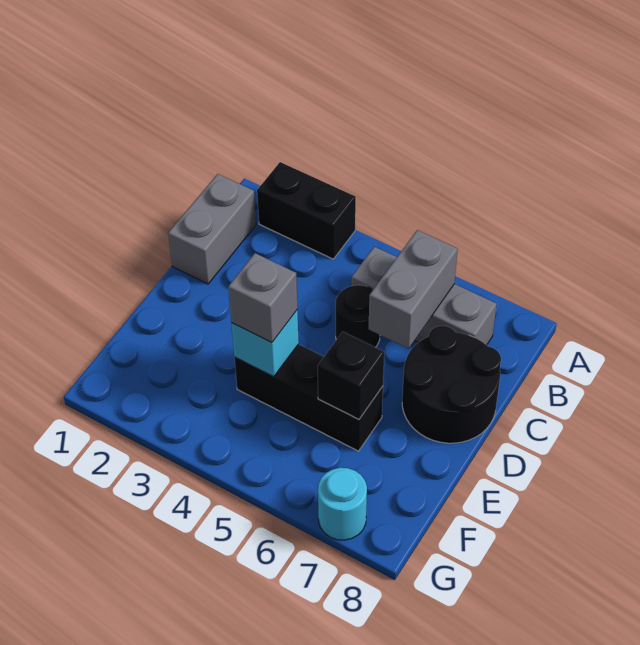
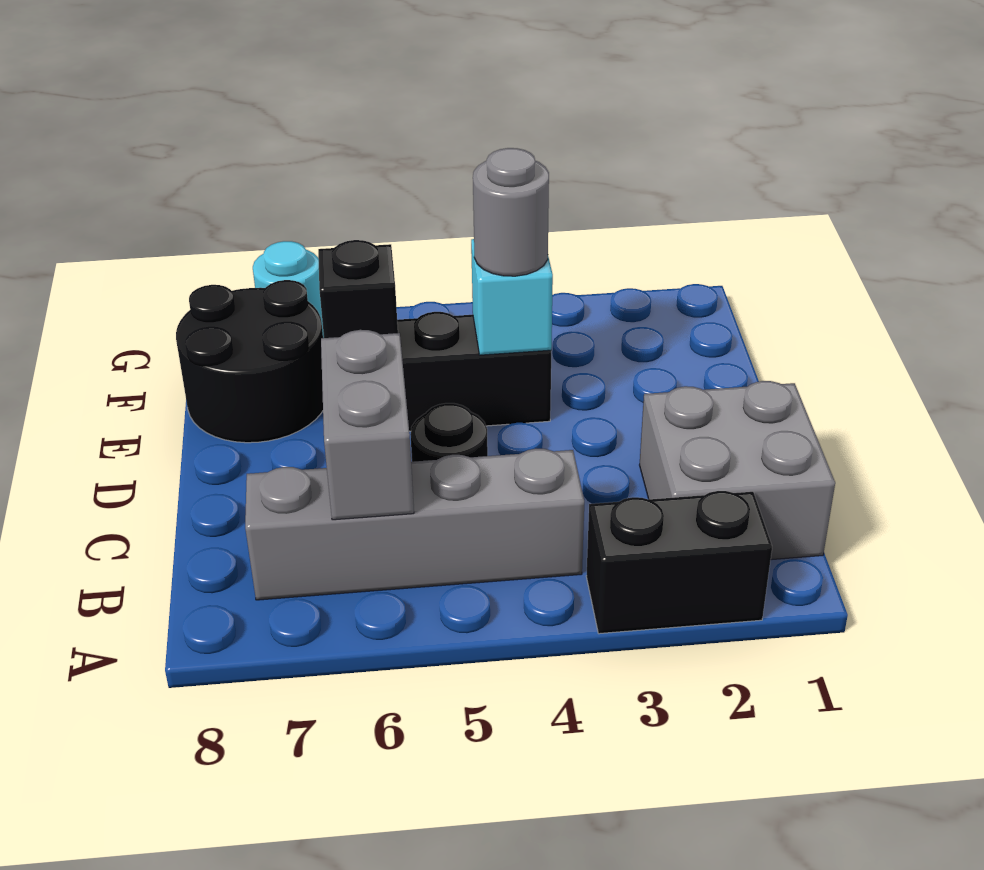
grey brick B1:C1 level 1 -> grey brick B1:C2 level 1
grey brick B5:B7 level 1 -> grey brick B4:B7 level 1
black round brick C7:D8 level 1 -> black round brick E7:F8 level 1
grey brick E4 level 3 -> grey round brick E4 level 3

